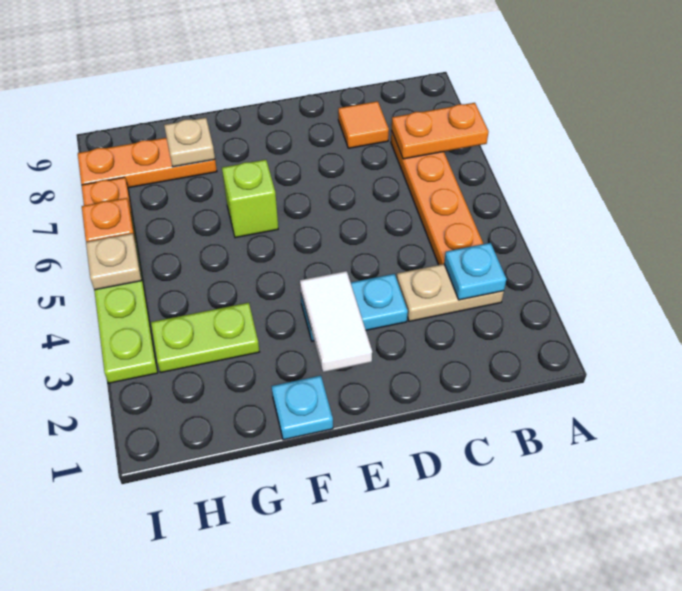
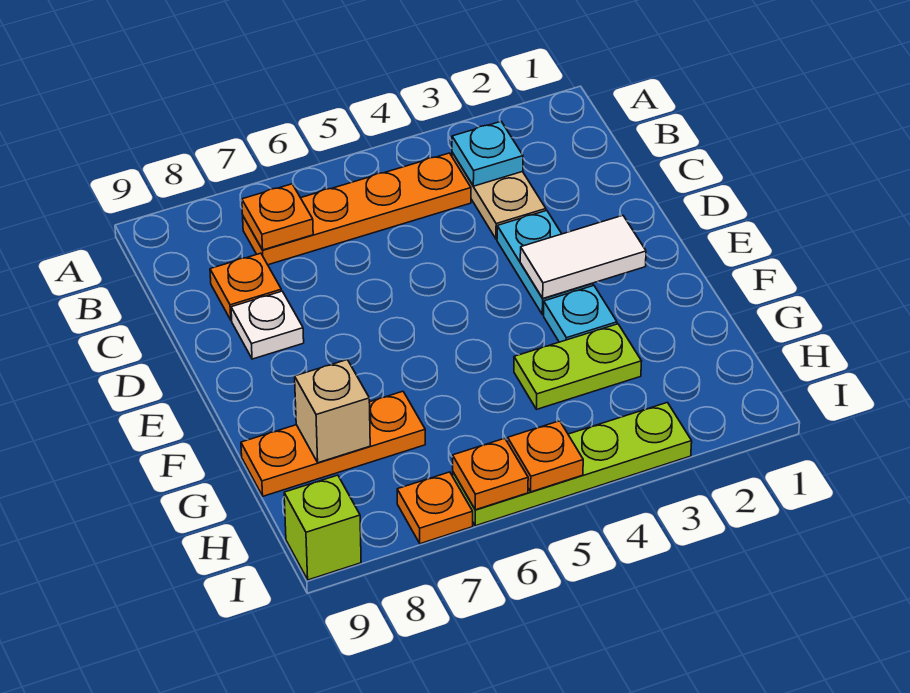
orange plate A7:B7 level 2 -> orange plate B7 level 2
orange tile C8 level 1 -> orange plate C8 level 1
none -> white plate D8 level 1
cyan plate F1 level 1 -> cyan plate F3 level 1
lime brick F6 level 1 -> lime brick I9 level 1
lime plate G3:H3 level 1 -> lime plate G3:G4 level 1
orange plate G8:I8 level 1 -> orange plate G7:G9 level 1
tan plate G8 level 2 -> tan brick G8 level 2
tan plate I5 level 2 -> orange plate I5 level 2

